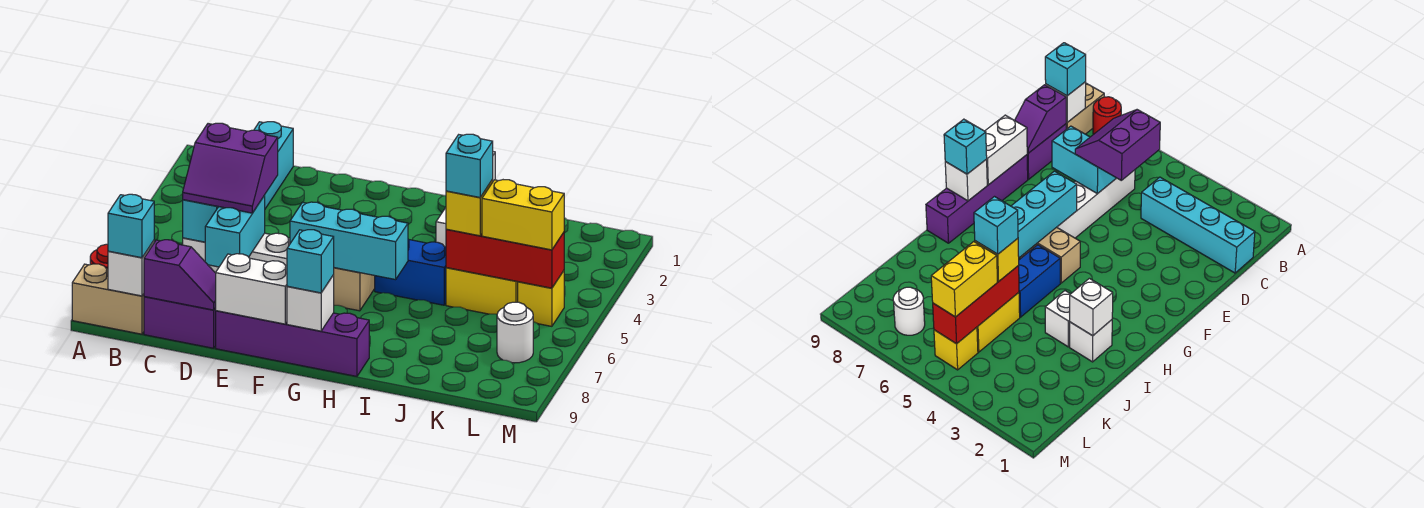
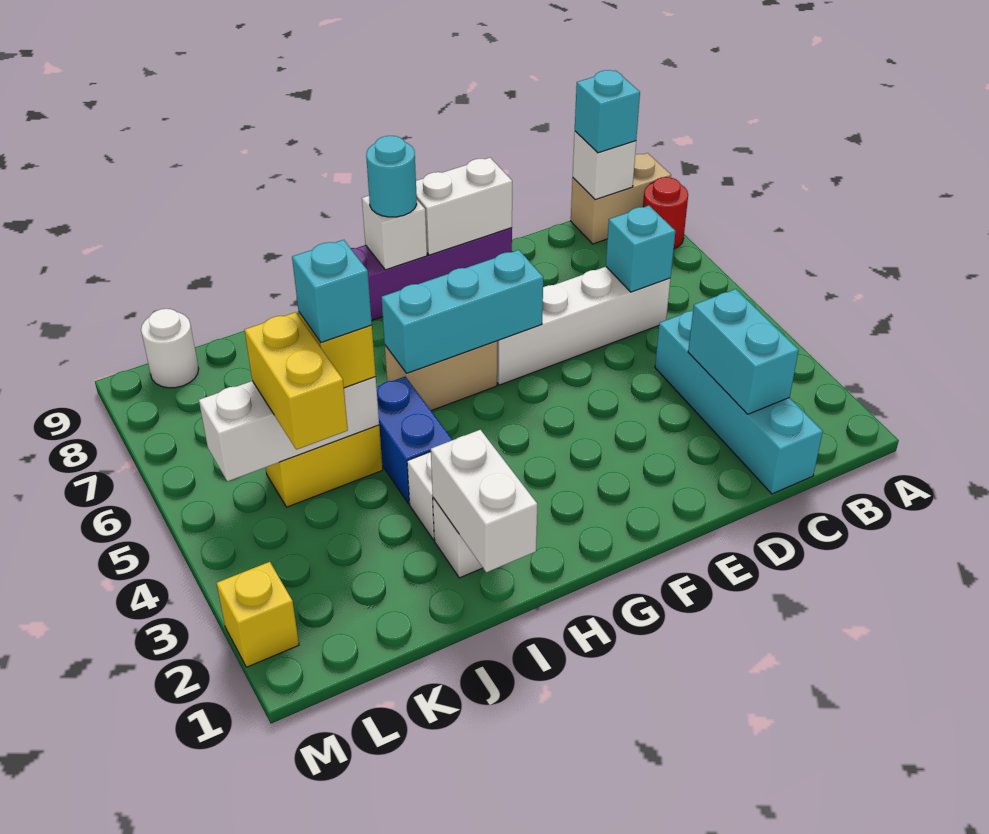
purple slope C5:D6 level 3 top 5 -> none
purple brick C9:D9 level 1 -> none
purple slope C9:D9 level 2 top C -> none
cyan brick D6:D7 level 2 -> cyan brick C2:C3 level 2
tan brick G5:G6 level 1 -> tan brick G6:H6 level 1
cyan brick G9 level 3 -> cyan round brick G9 level 3
blue brick H5:I5 level 1 -> blue brick I4:I5 level 1
white brick I2 level 2 -> white brick I1:I2 level 2
red brick J5:L5 level 2 -> white brick J5:L5 level 2
yellow brick K5:L5 level 3 -> yellow brick K4:K5 level 3
yellow brick L5 level 1 -> yellow brick M2 level 1
white round brick L7 level 1 -> white round brick L9 level 1

